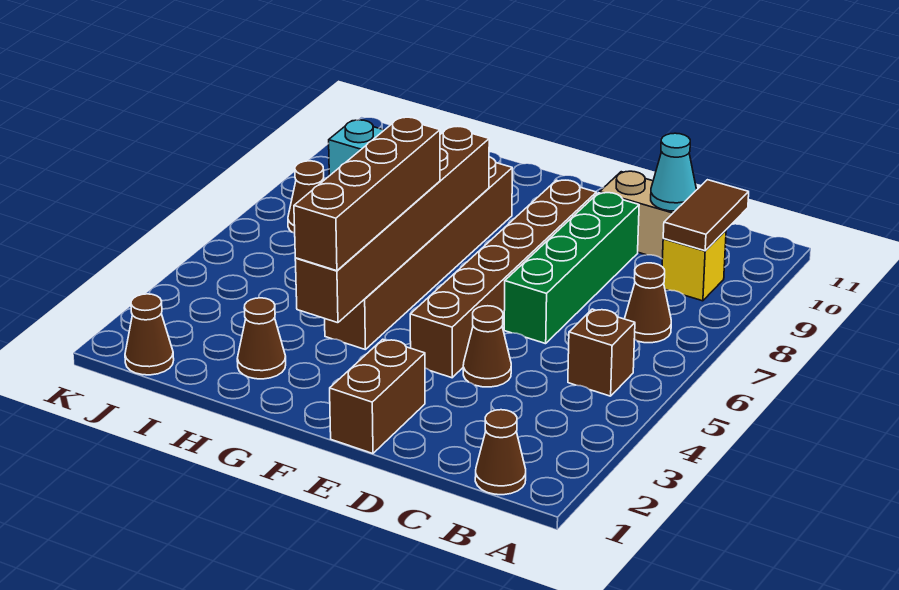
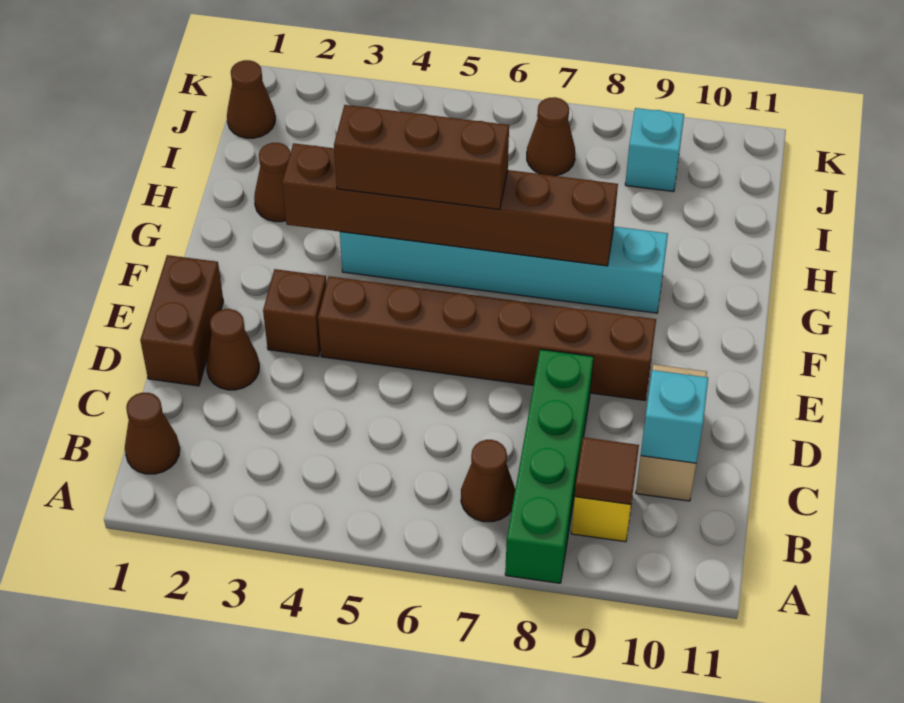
brown brick B5 level 1 -> brown brick E3 level 1
brown tile B9:B10 level 2 -> brown tile B9 level 2
cyan cone C10 level 2 -> cyan brick C10 level 2
brown cone D4 level 1 -> brown cone D2 level 1
green brick D6:D9 level 1 -> green brick A8:D8 level 1
brown brick E1:E2 level 1 -> brown brick D1:E1 level 1
brown brick G3:G6 level 3 -> brown brick G4:G6 level 3
brown brick G4:G9 level 1 -> cyan brick G4:G9 level 1

